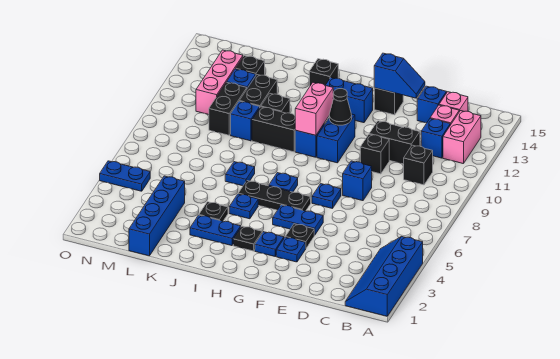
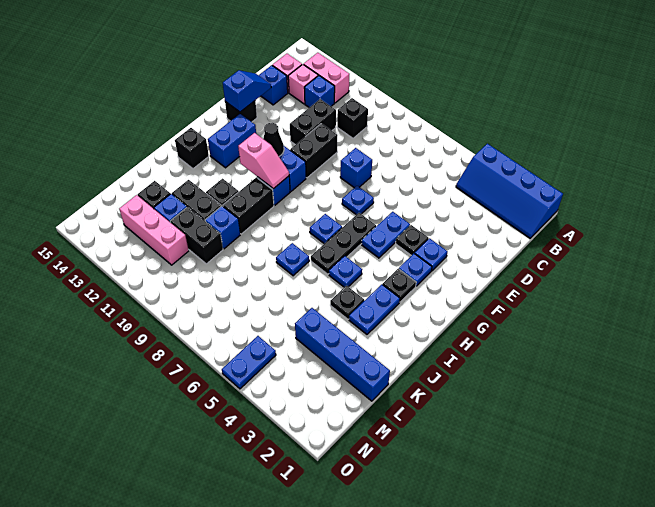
black brick E10 level 1 -> black brick E10:F10 level 1
pink brick H10:H11 level 2 -> pink slope H10:H11 level 2 top 11

